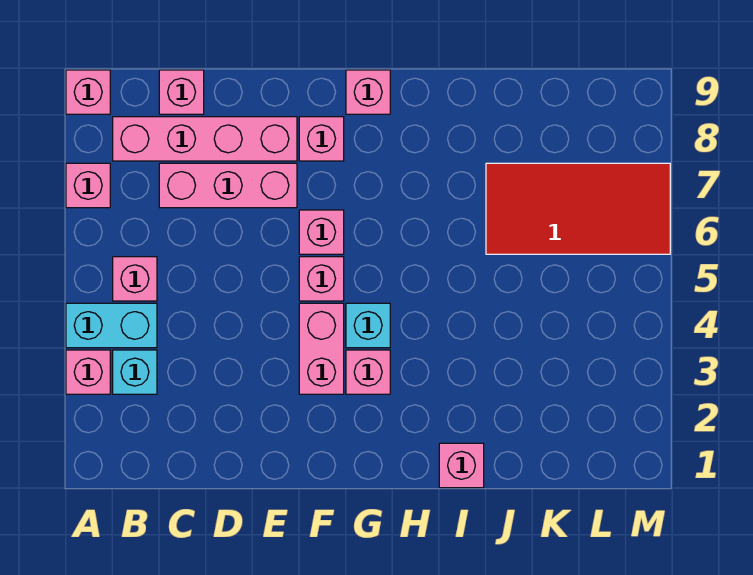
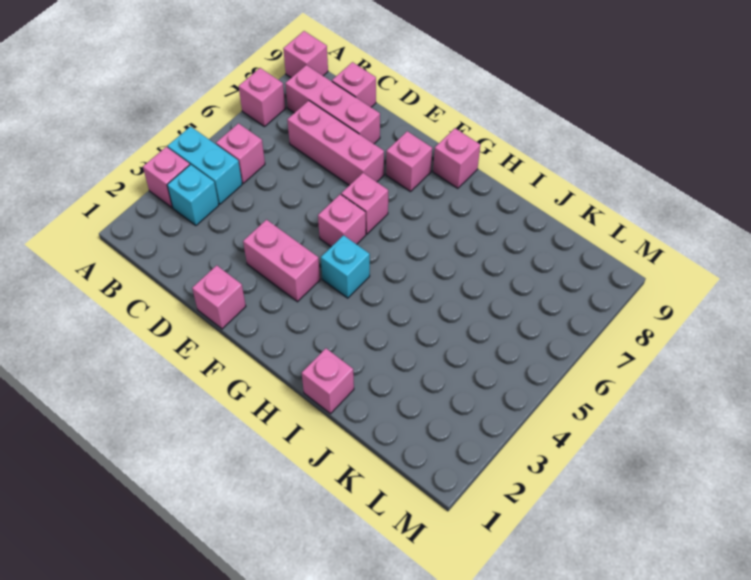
pink brick B8:E8 level 1 -> pink brick B8:D8 level 1
pink brick F3:F4 level 1 -> pink brick E3:F3 level 1
pink brick G3 level 1 -> pink brick E1 level 1
red tile J6:M7 level 1 -> none

